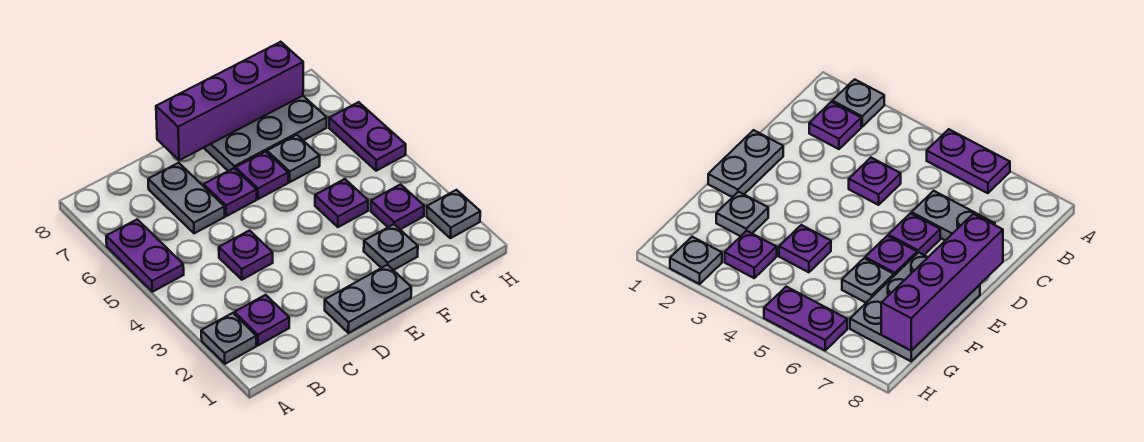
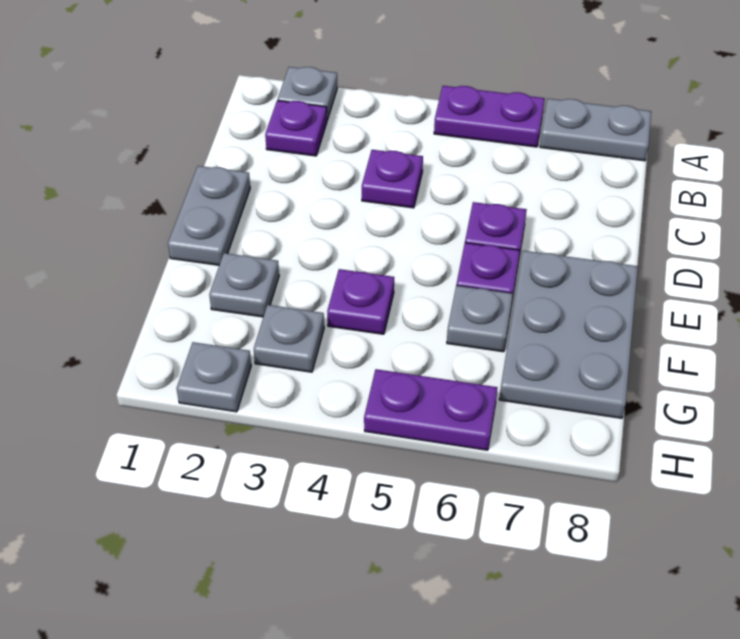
grey plate C6:C7 level 1 -> grey plate A7:A8 level 1
purple brick D8:G8 level 2 -> none
purple plate G3 level 1 -> grey plate G3 level 1

